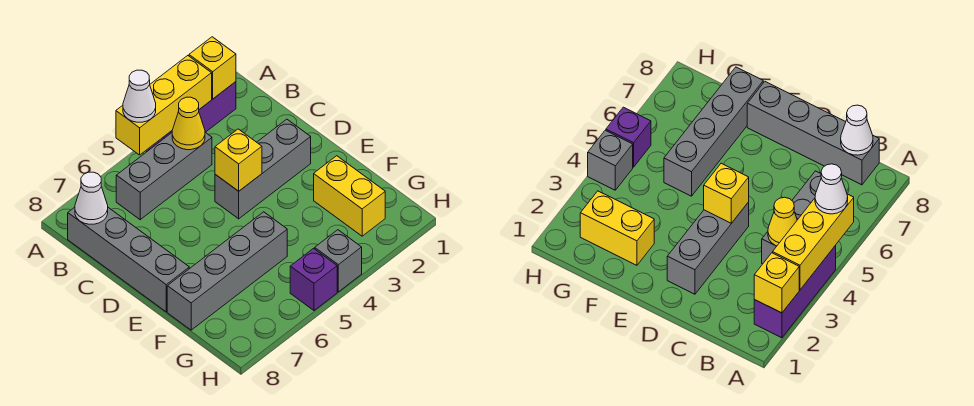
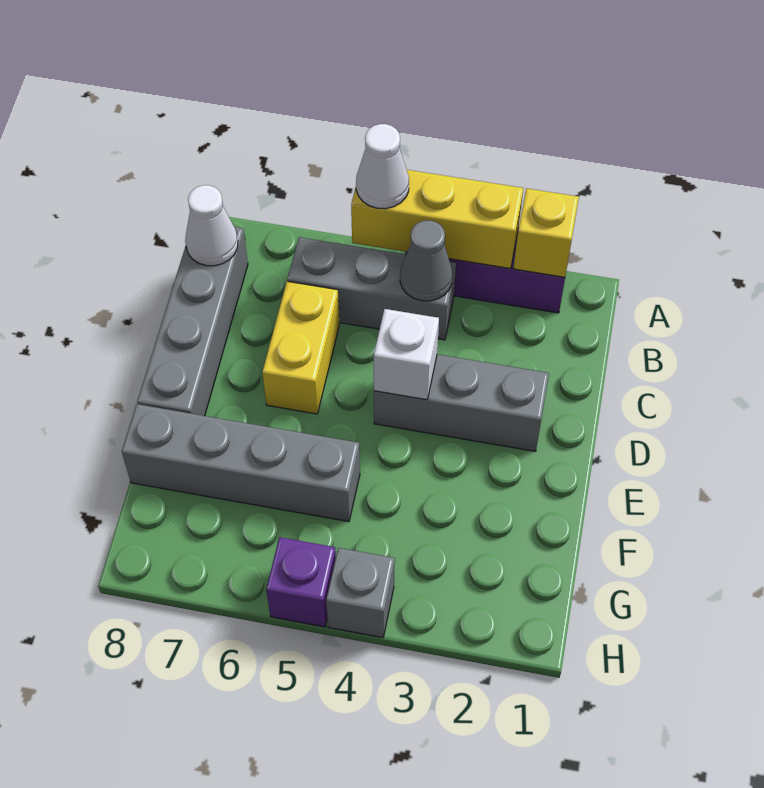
yellow cone B4 level 2 -> grey cone B4 level 2
yellow brick D4 level 2 -> white brick D4 level 2
yellow brick F2:G2 level 1 -> yellow brick C6:D6 level 1

